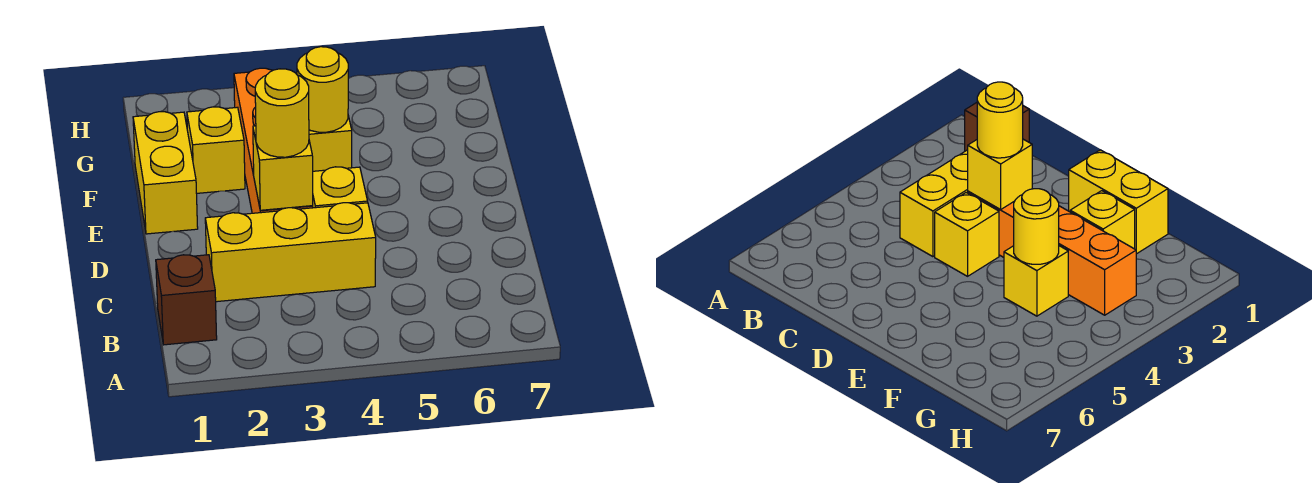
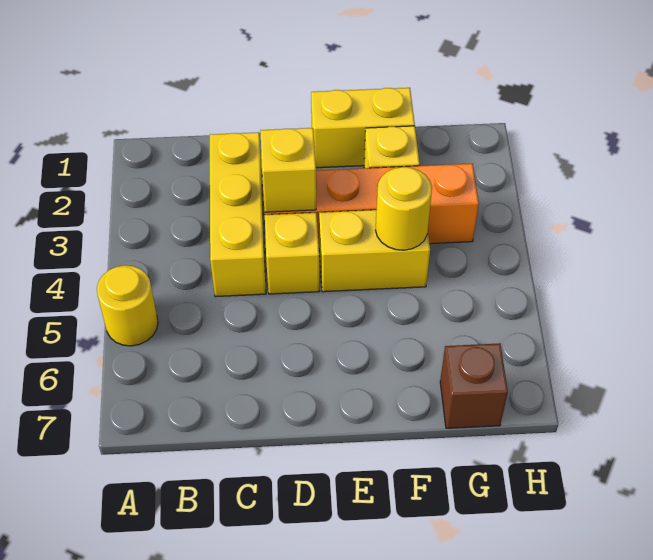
brown brick B1 level 1 -> brown brick G7 level 1
yellow round brick D3 level 3 -> yellow round brick A5 level 1
yellow brick F4 level 1 -> yellow brick E4:F4 level 1

